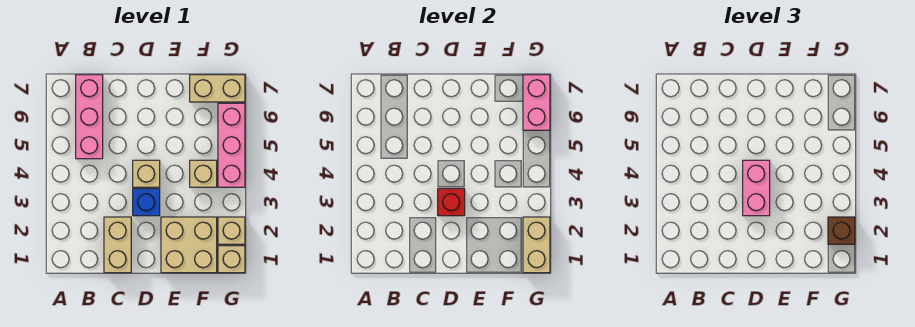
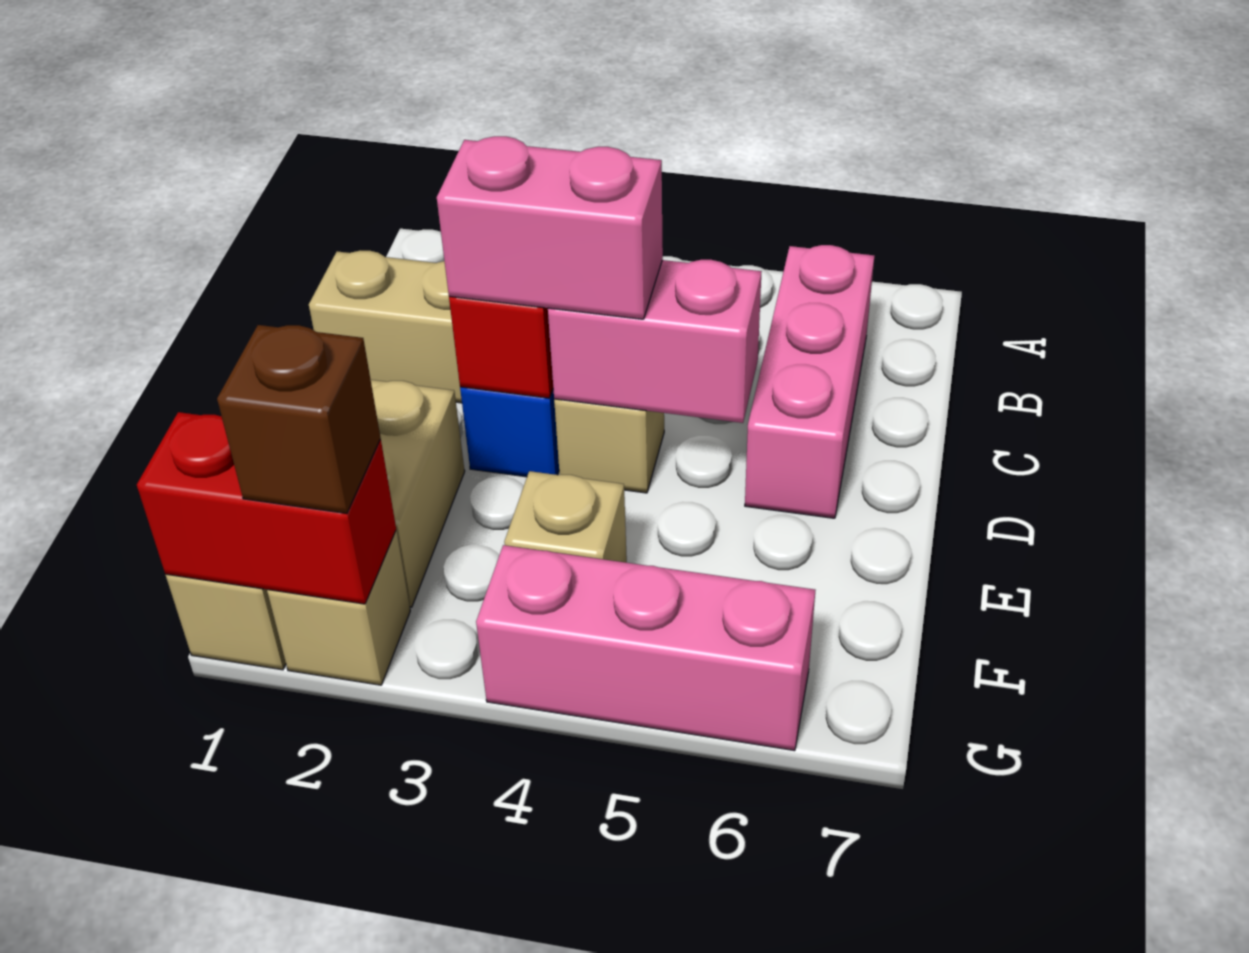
pink brick B5:B7 level 1 -> pink brick B6:D6 level 1
tan brick F7:G7 level 1 -> none
tan brick G1:G2 level 2 -> red brick G1:G2 level 2
pink brick G6:G7 level 2 -> pink brick D4:D5 level 2

